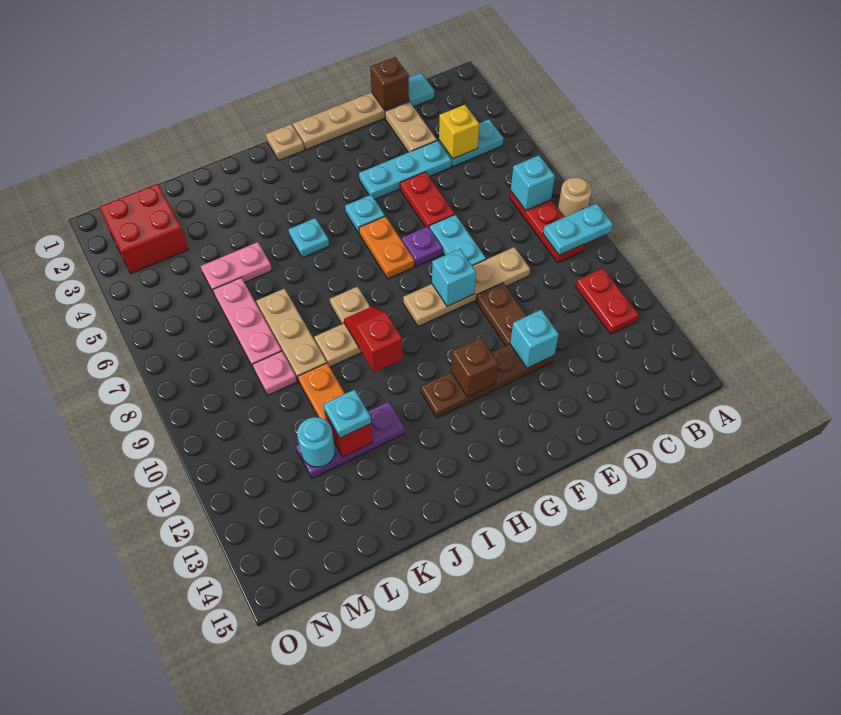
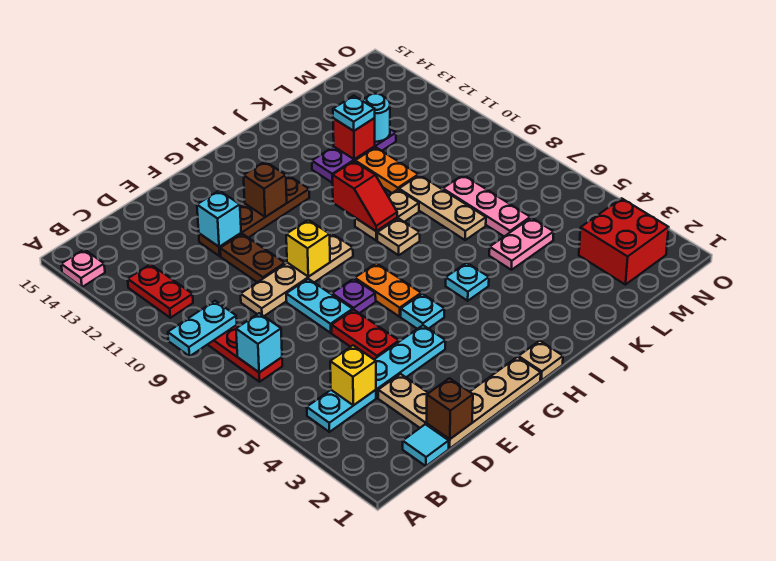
tan round brick A8 level 1 -> none
cyan brick F9 level 2 -> yellow brick F9 level 2
pink plate L9 level 1 -> pink plate A14 level 1

